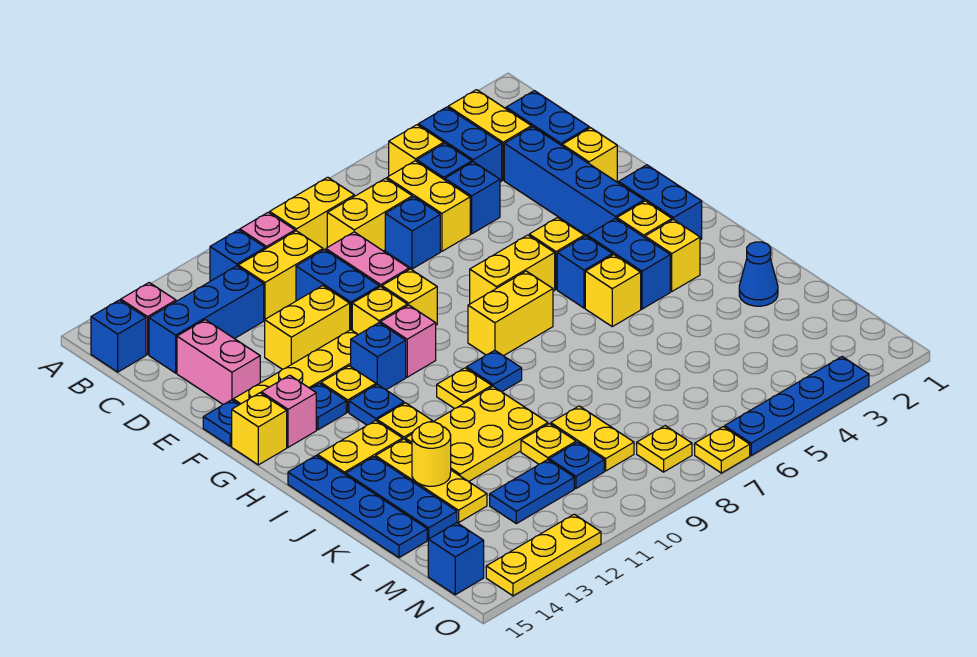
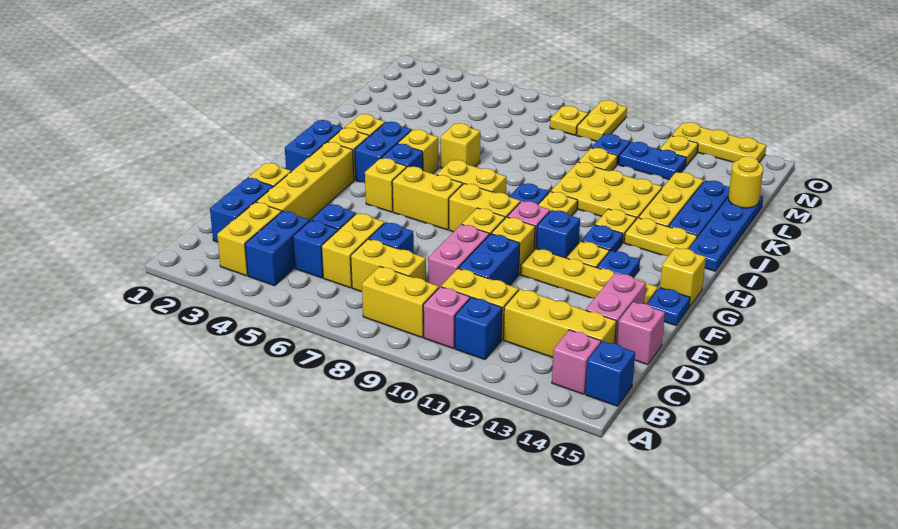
yellow brick B5 level 1 -> yellow brick J6 level 1
blue brick C12:C14 level 1 -> yellow brick C12:C14 level 1
blue brick D3:G3 level 1 -> yellow brick D3:G3 level 1
yellow brick E11:E12 level 1 -> yellow brick G8:G9 level 1
pink brick G14 level 1 -> pink brick D15 level 1
blue cone K2 level 1 -> none
yellow round brick K13 level 2 -> yellow round brick L15 level 2
yellow plate L9:M9 level 1 -> yellow plate N9:O9 level 1
blue brick N15 level 1 -> none
blue plate O3:O6 level 1 -> none
yellow plate O7 level 1 -> yellow plate N12 level 1

